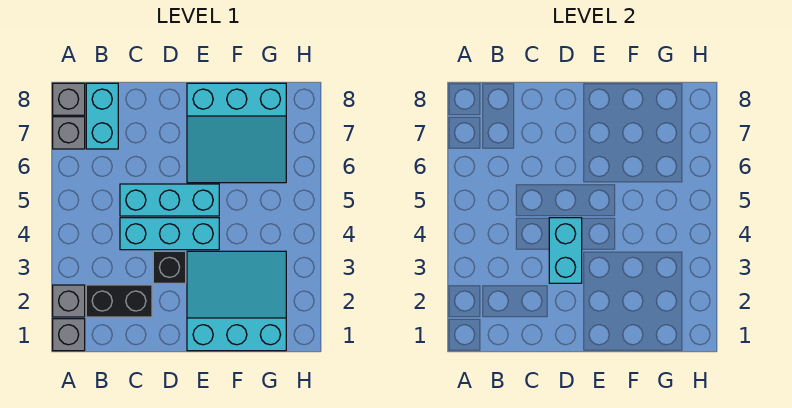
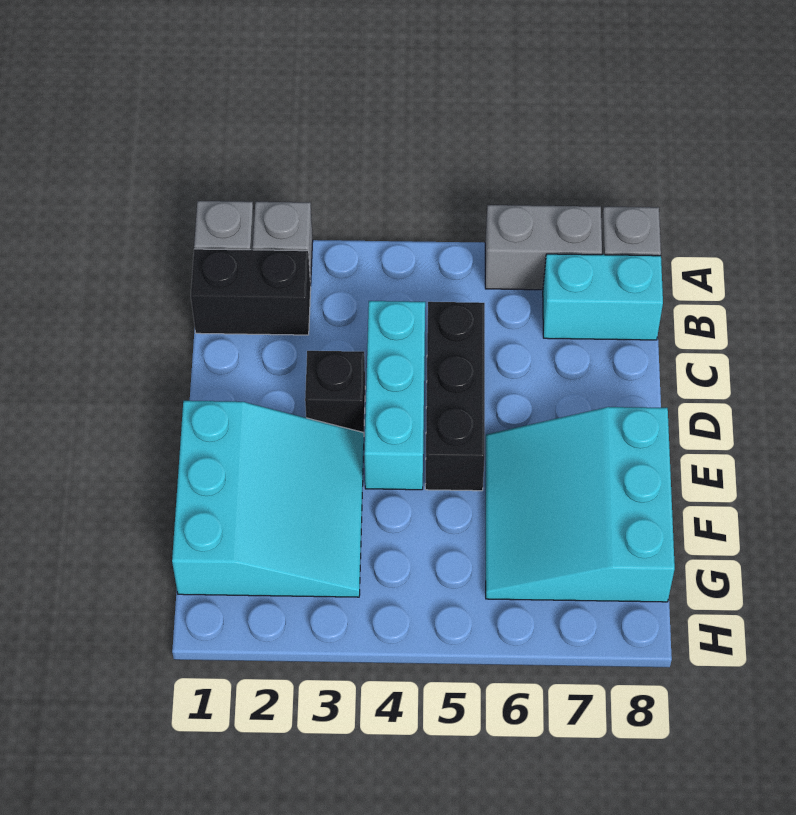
grey brick A7 level 1 -> grey brick A6:A7 level 1
black brick B2:C2 level 1 -> black brick B1:B2 level 1
cyan brick C5:E5 level 1 -> black brick C5:E5 level 1
cyan brick D3:D4 level 2 -> none

